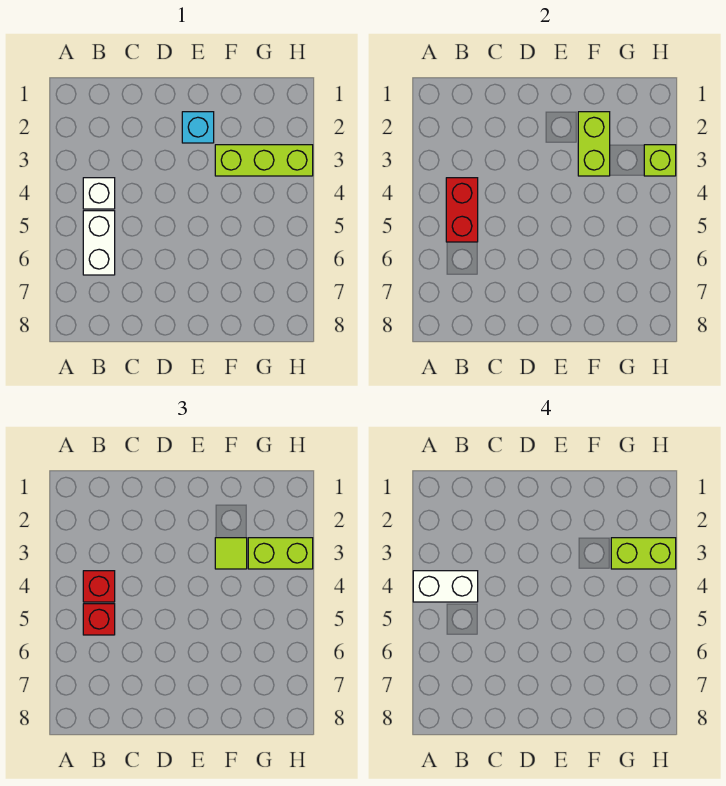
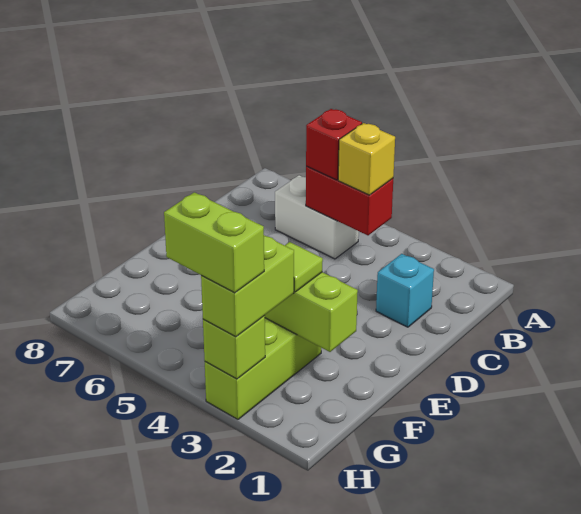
white brick A4:B4 level 4 -> none
white brick B4 level 1 -> none
red brick B4 level 3 -> yellow brick B4 level 3
cyan brick E2 level 1 -> cyan brick C2 level 1
lime brick G3:H3 level 4 -> lime brick H3:H4 level 4

